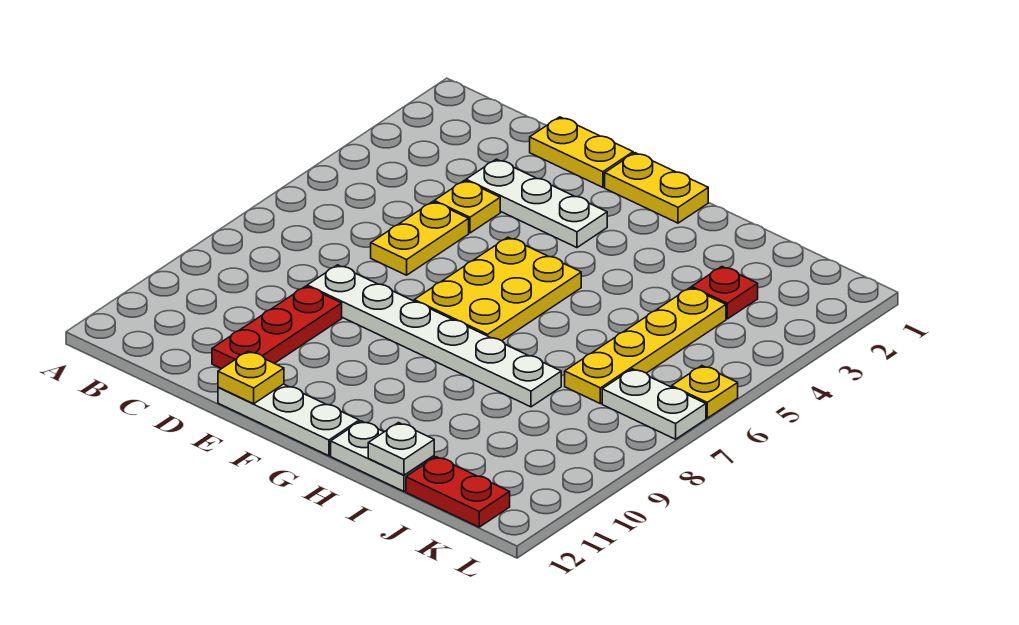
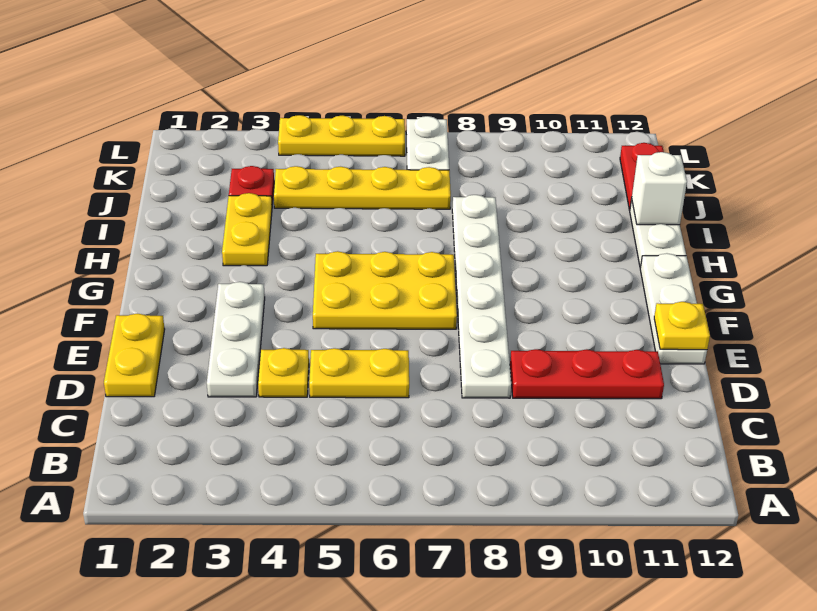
yellow plate F1:G1 level 1 -> yellow plate H3:I3 level 1
white plate I12 level 2 -> white brick I12 level 2
yellow plate L6 level 1 -> yellow plate L4:L6 level 1

